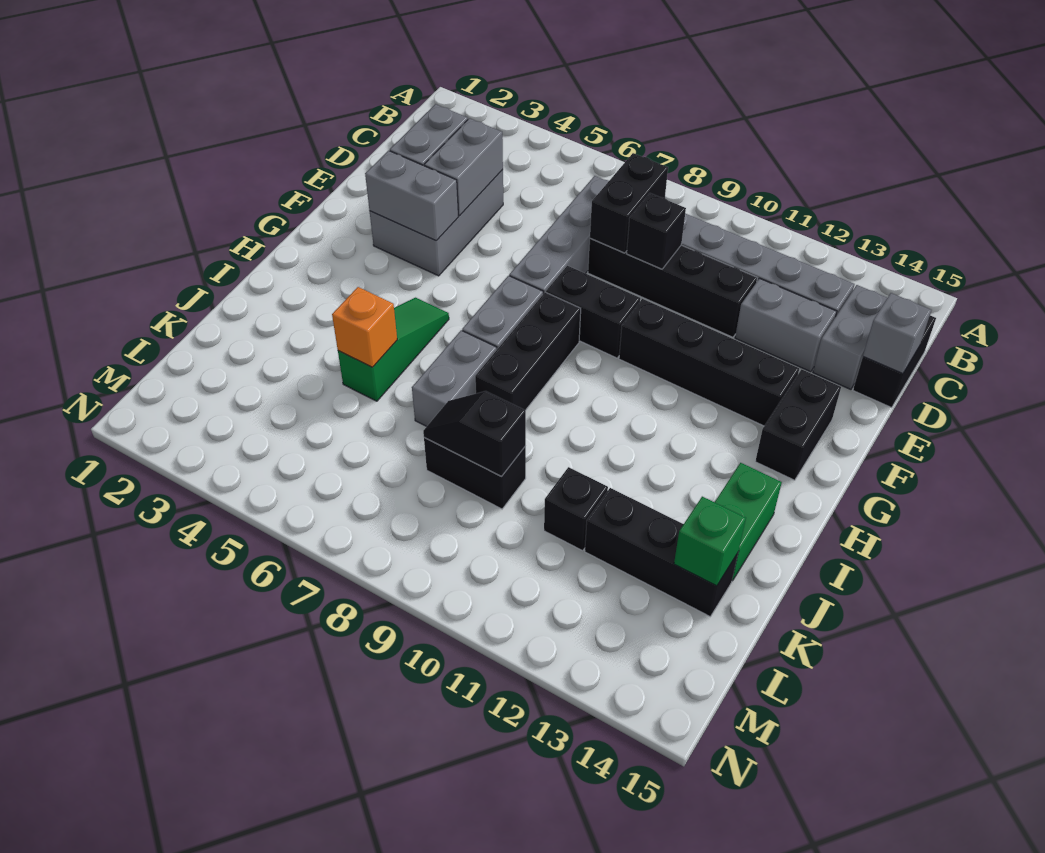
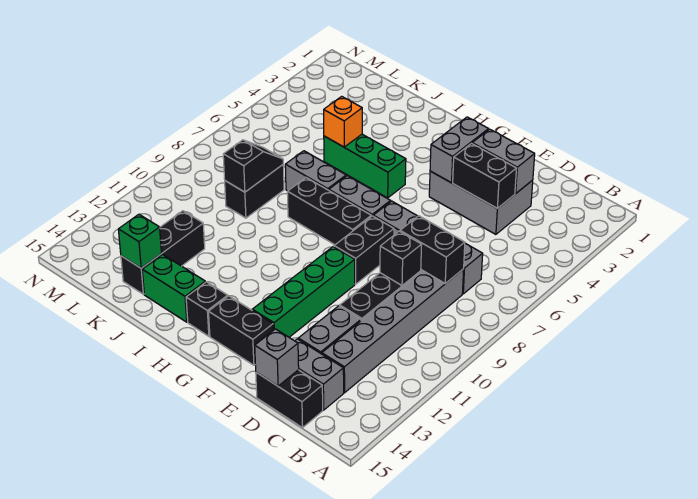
grey brick D4:E4 level 2 -> black brick D4:E4 level 2
black brick F10:F13 level 1 -> green brick F10:F13 level 1
green slope H5:J5 level 1 top J -> green brick H5:J5 level 1
black brick K11 level 1 -> black brick H14 level 1

